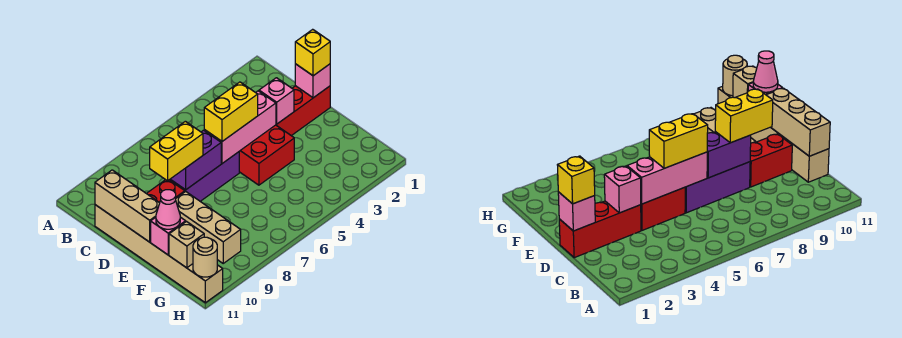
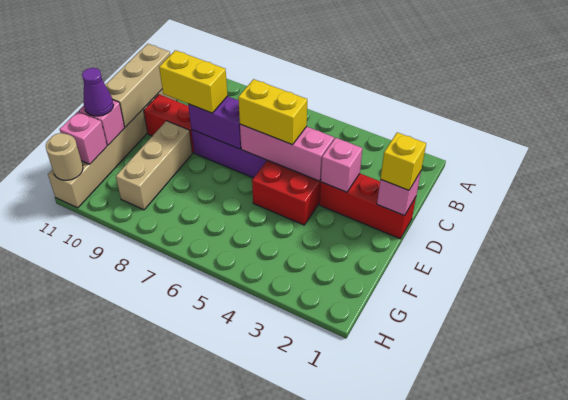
pink cone F11 level 3 -> purple cone F11 level 3
tan brick G11 level 2 -> pink brick G11 level 2

